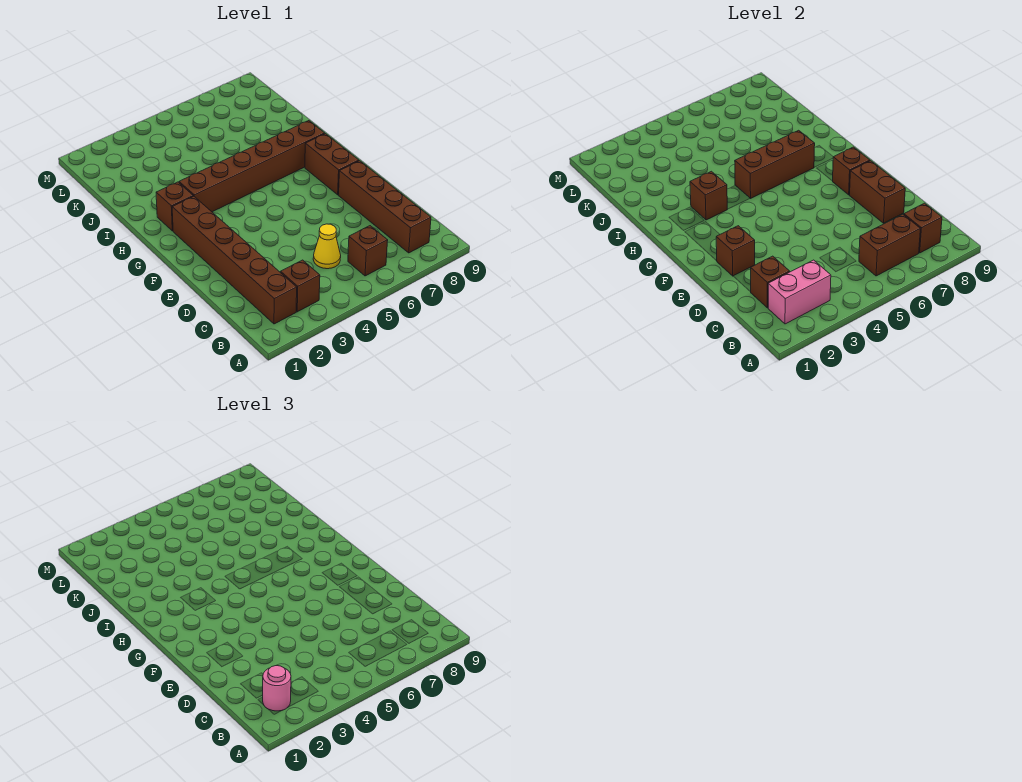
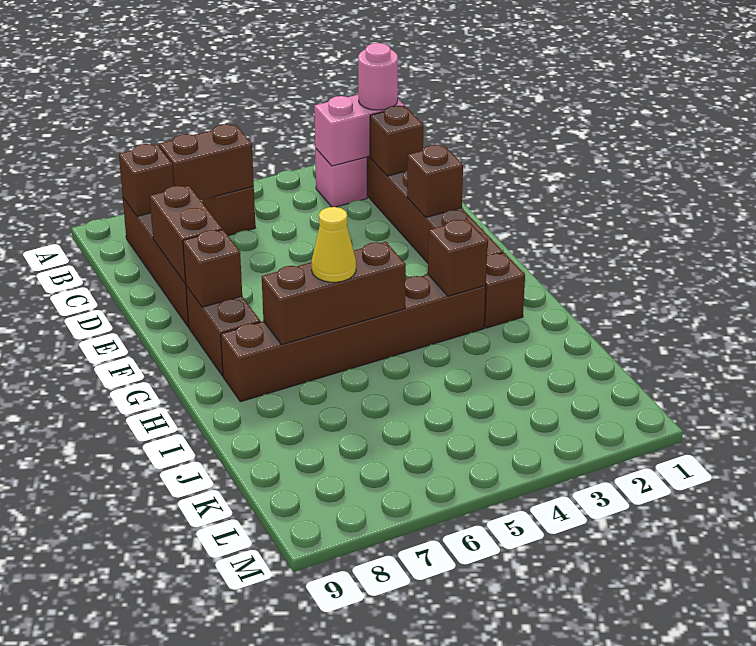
brown brick B3 level 1 -> pink brick B3 level 1
yellow cone C5 level 1 -> yellow cone H6 level 3

